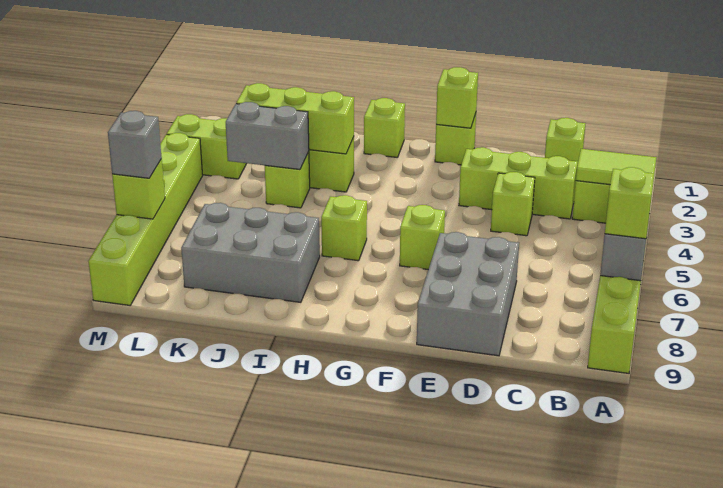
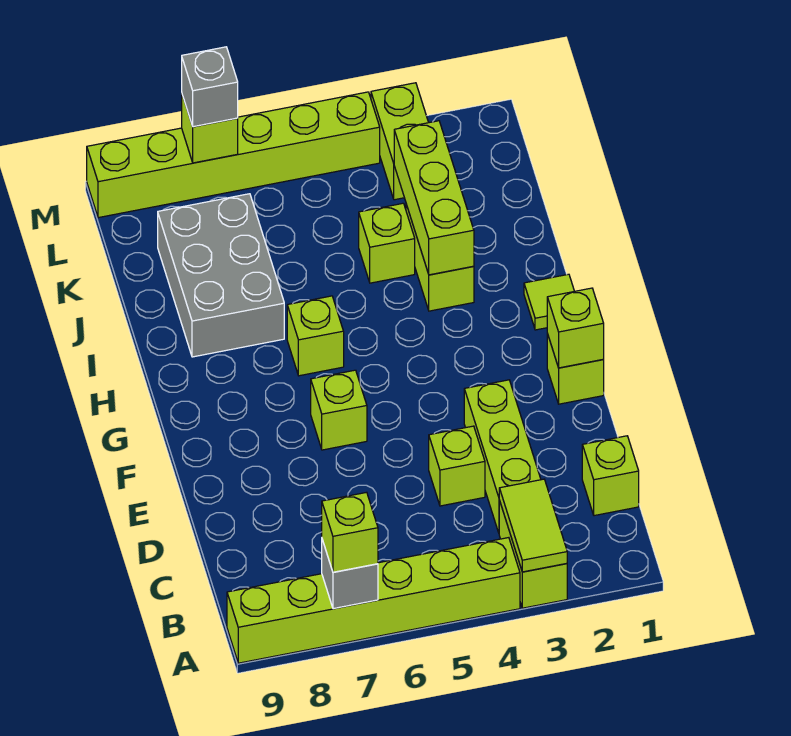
grey brick D7:E9 level 1 -> none
lime brick H1 level 1 -> lime tile H1 level 1
grey brick J4:K4 level 2 -> none

